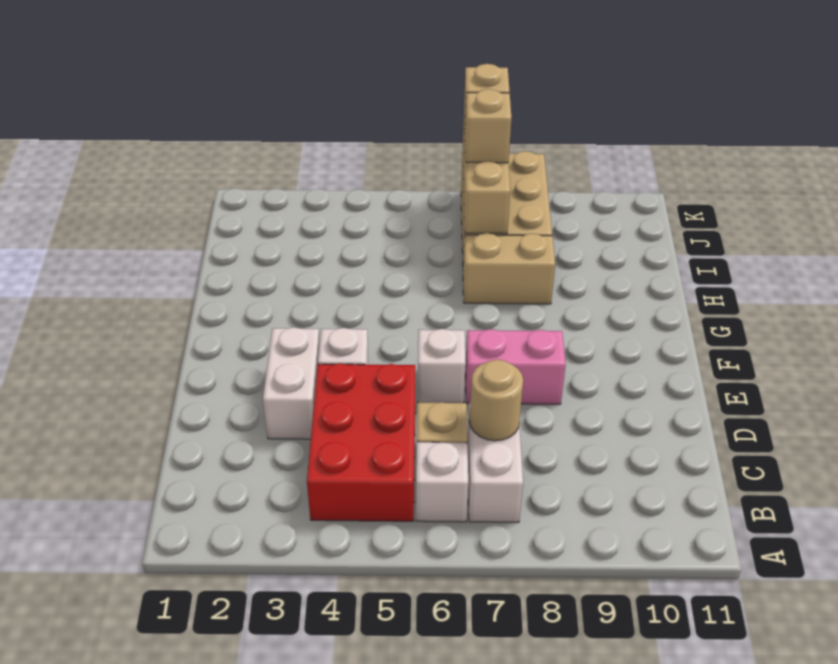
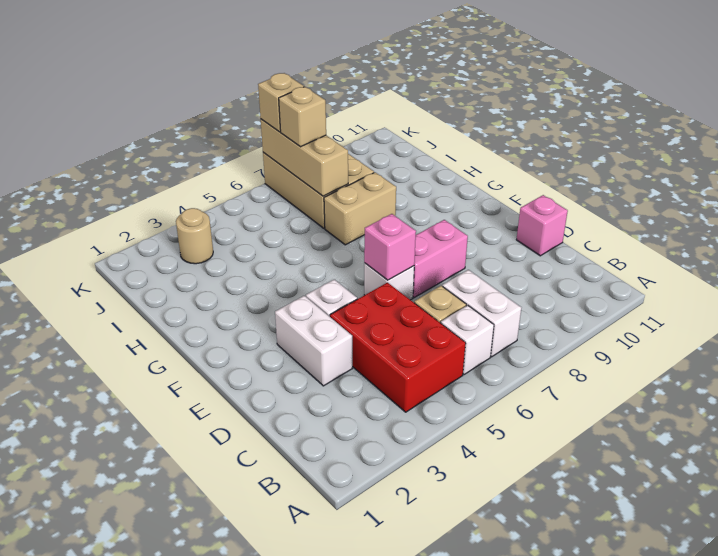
tan round brick C7 level 2 -> tan round brick J3 level 1
none -> pink brick D11 level 1
none -> pink brick E6 level 2

